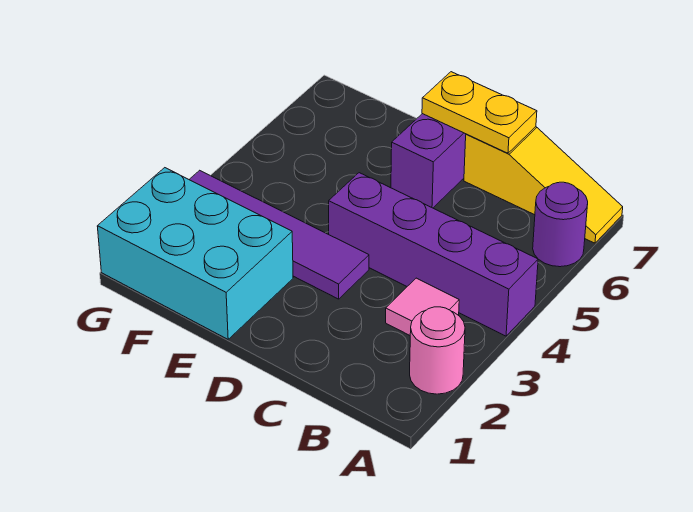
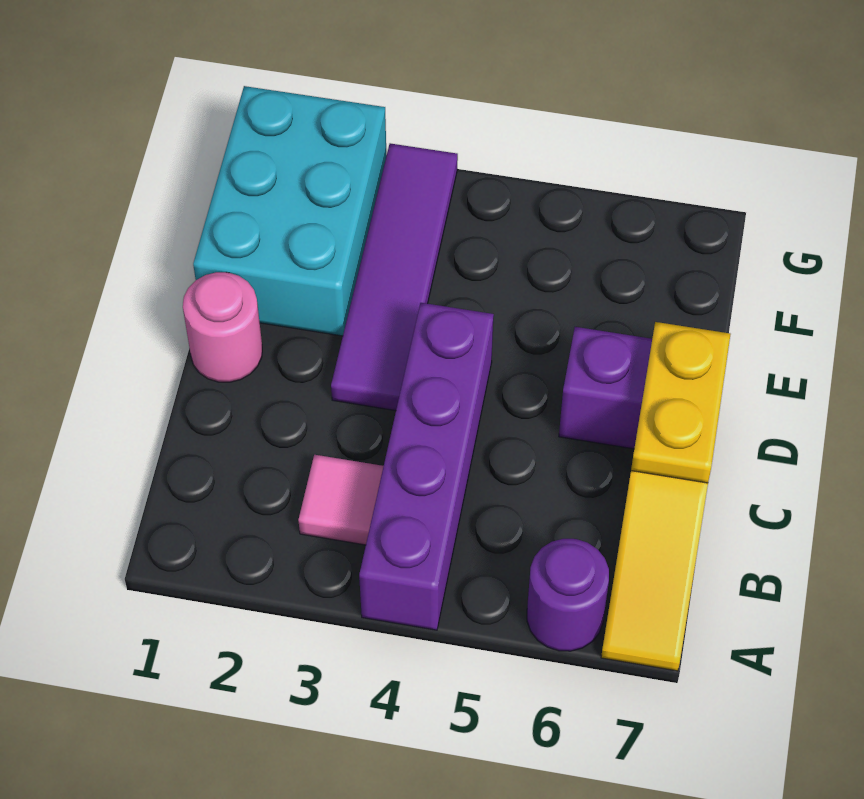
pink round brick A2 level 1 -> pink round brick D1 level 1

